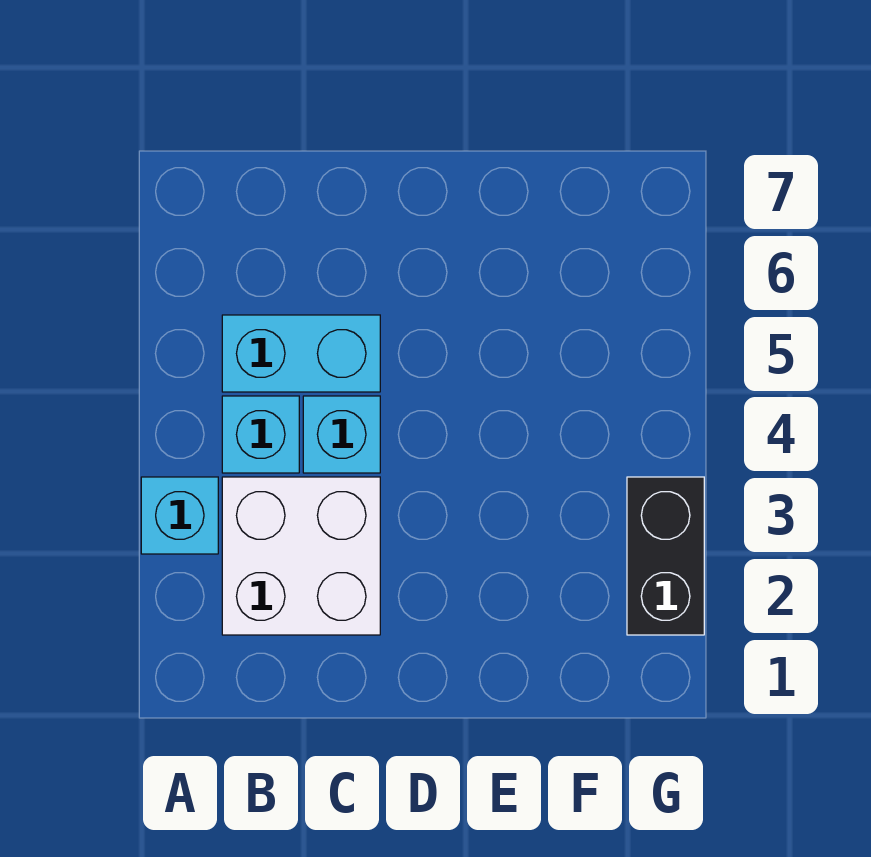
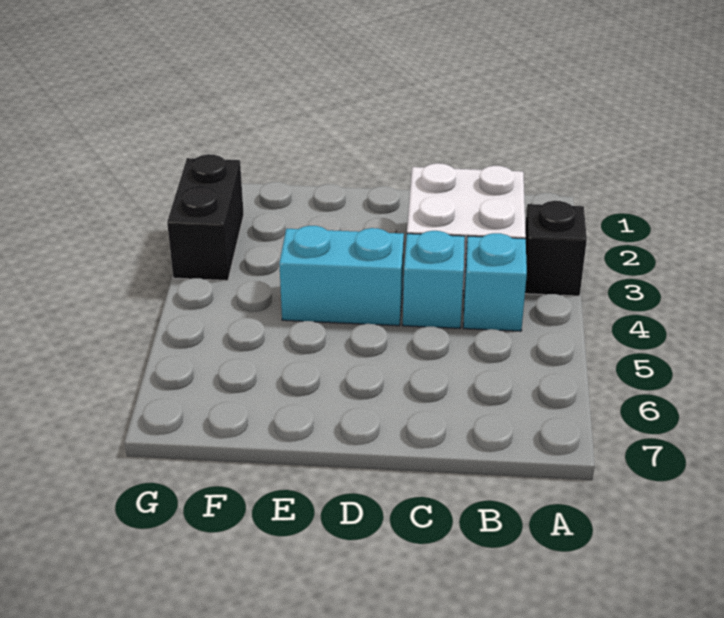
cyan brick A3 level 1 -> black brick A3 level 1
cyan brick B5:C5 level 1 -> cyan brick D4:E4 level 1

